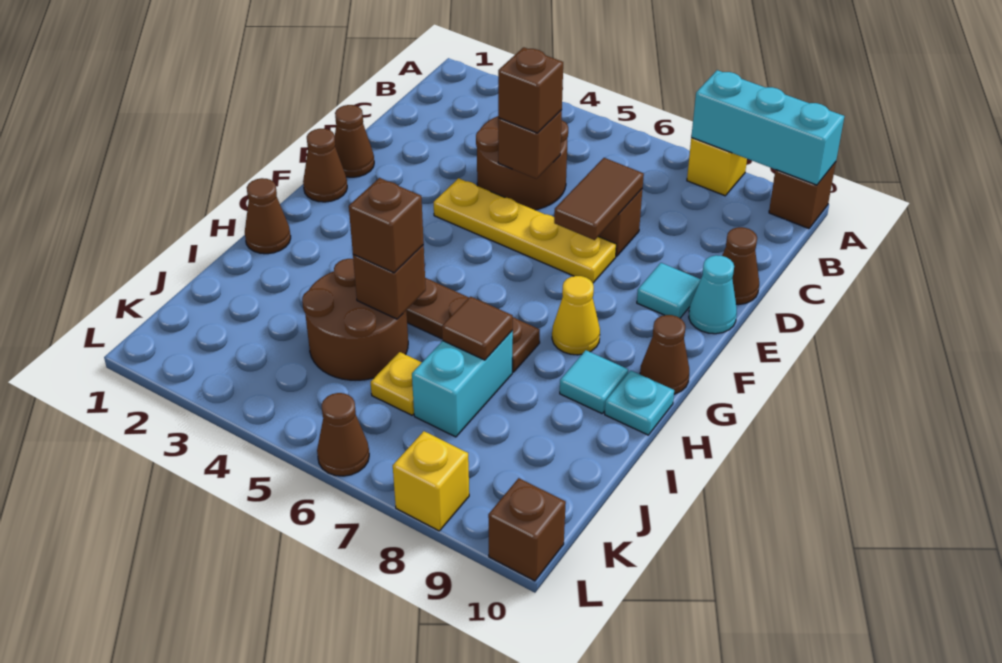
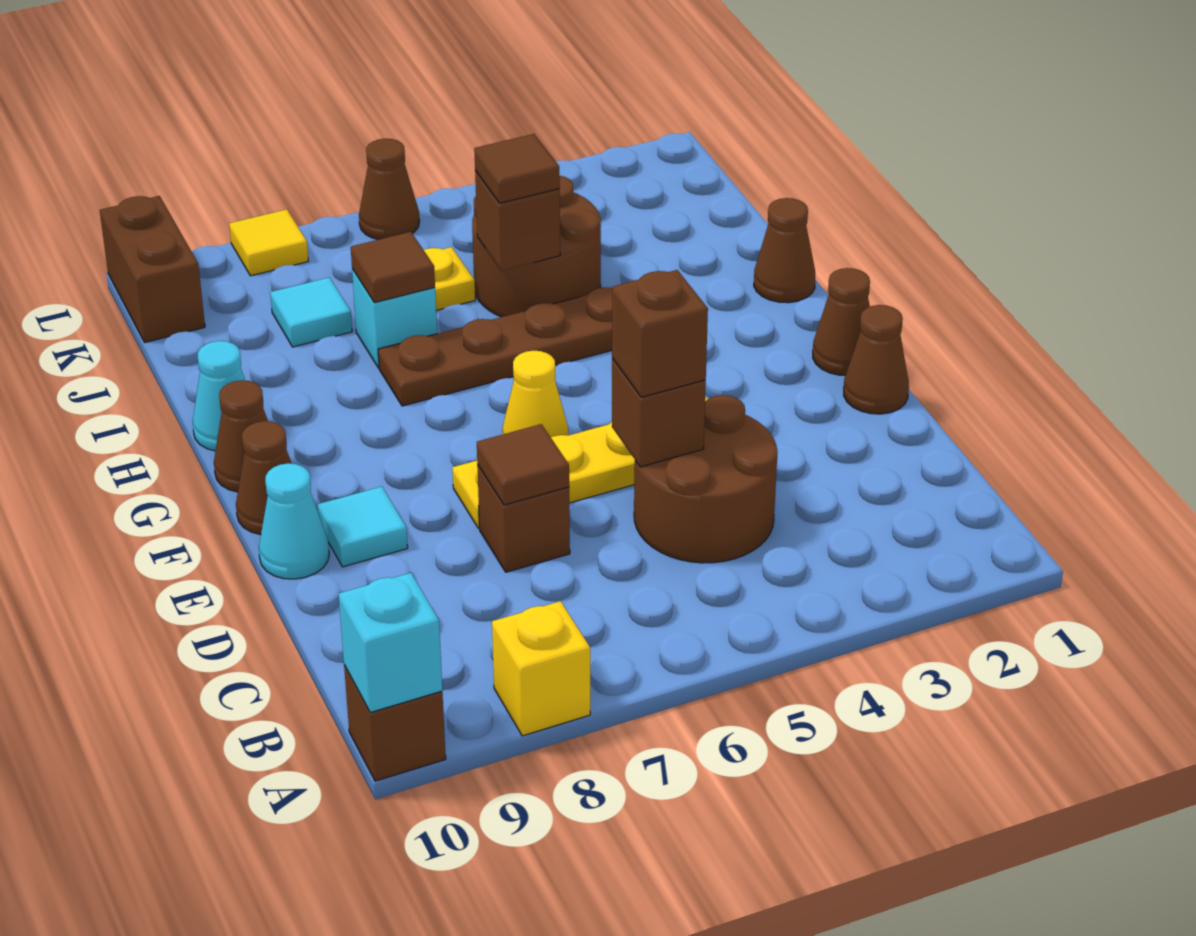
cyan brick A8:A10 level 2 -> cyan brick A10 level 2
brown tile D7:E7 level 2 -> brown tile D7 level 2
brown cone D10 level 1 -> brown cone F10 level 1
yellow cone G8 level 1 -> yellow cone F6 level 1
cyan tile H9 level 1 -> cyan tile J8 level 1
cyan plate H10 level 1 -> cyan cone H10 level 1
brown brick I5 level 3 -> brown tile I5 level 3
cyan brick I7:J7 level 1 -> cyan brick I7 level 1
yellow brick L8 level 1 -> yellow tile L8 level 1
brown brick L10 level 1 -> brown brick K10:L10 level 1

